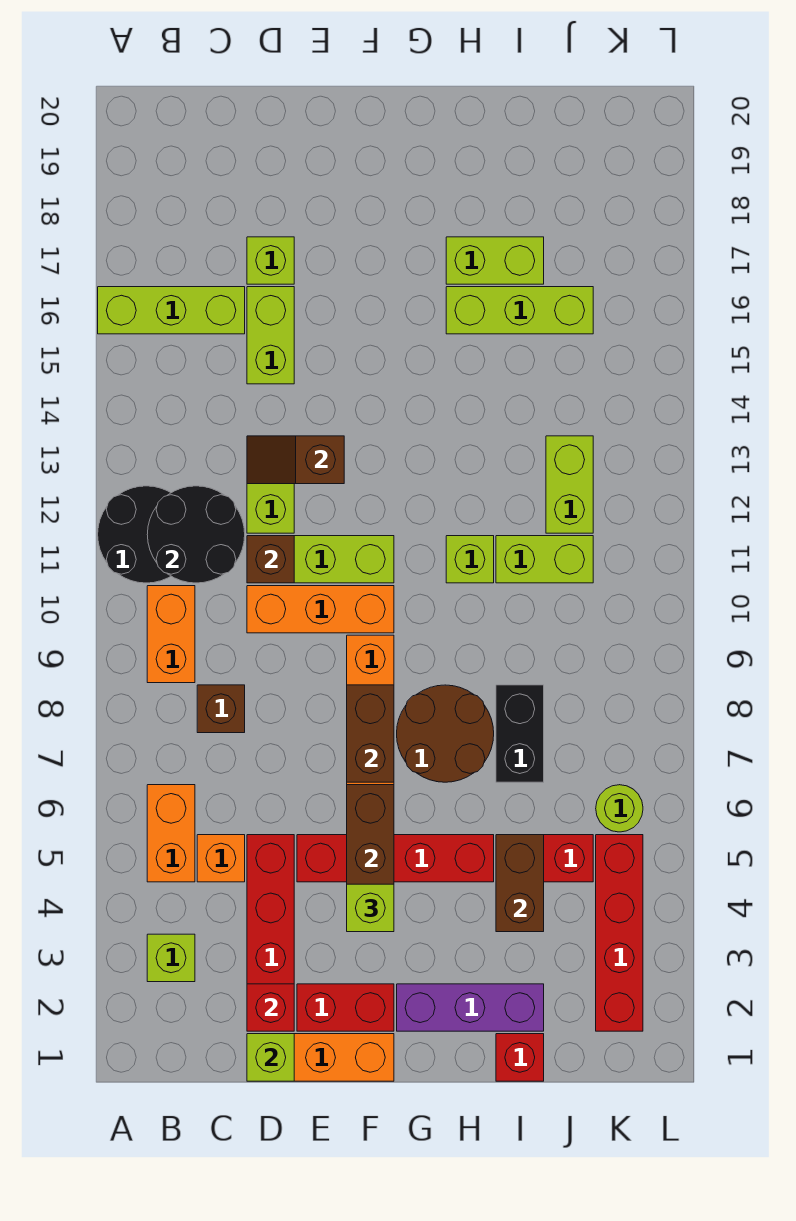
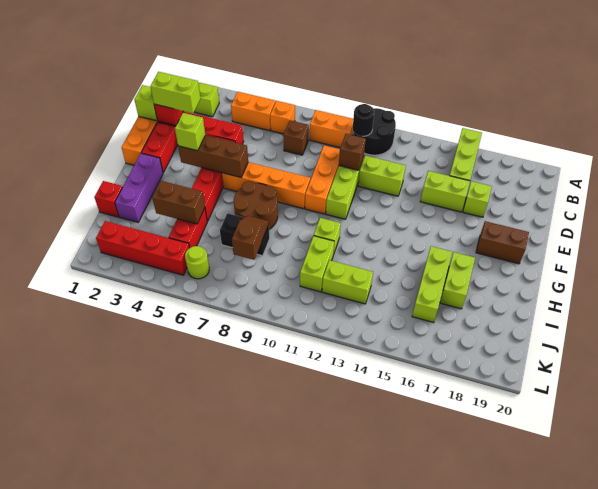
black round brick B11:C12 level 2 -> black round brick B11 level 2
orange brick C5 level 1 -> orange brick B7 level 1
none -> lime brick D2:D3 level 3
brown slope D13:E13 level 2 top E -> brown slope I8:J8 level 2 top J
brown brick F7:F8 level 2 -> brown brick F18:F19 level 1

